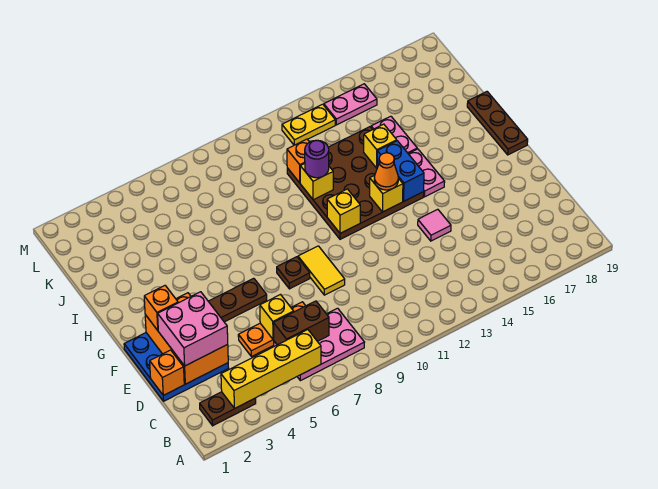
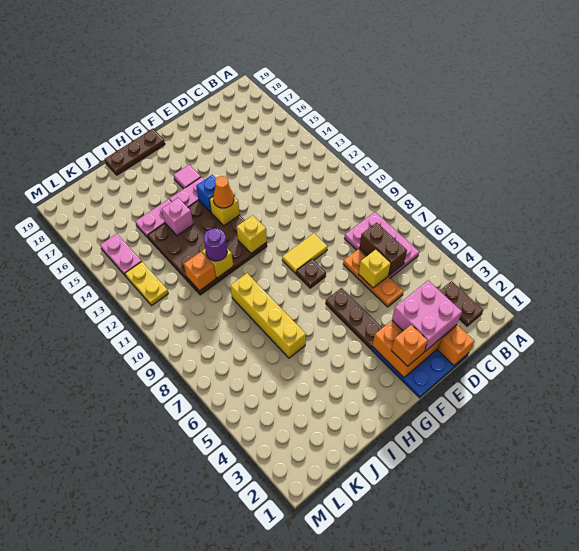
yellow brick B3:B6 level 2 -> yellow brick I6:I9 level 1
pink tile E14 level 1 -> pink tile G16 level 1
blue brick G14:H14 level 2 -> blue brick G14 level 2
yellow brick I14 level 2 -> pink brick I14 level 2

